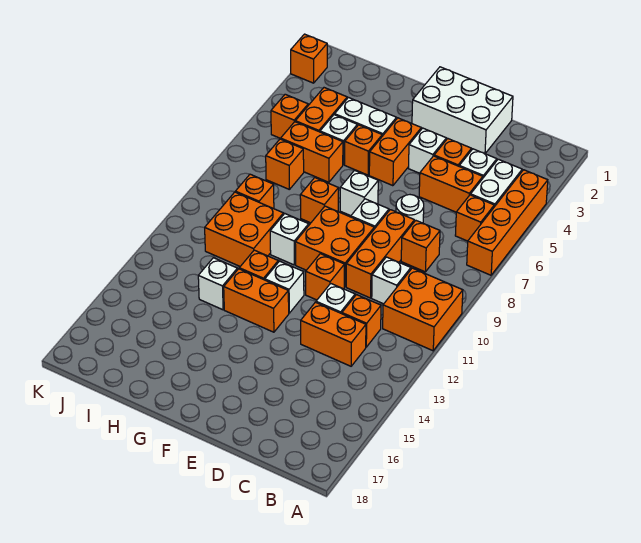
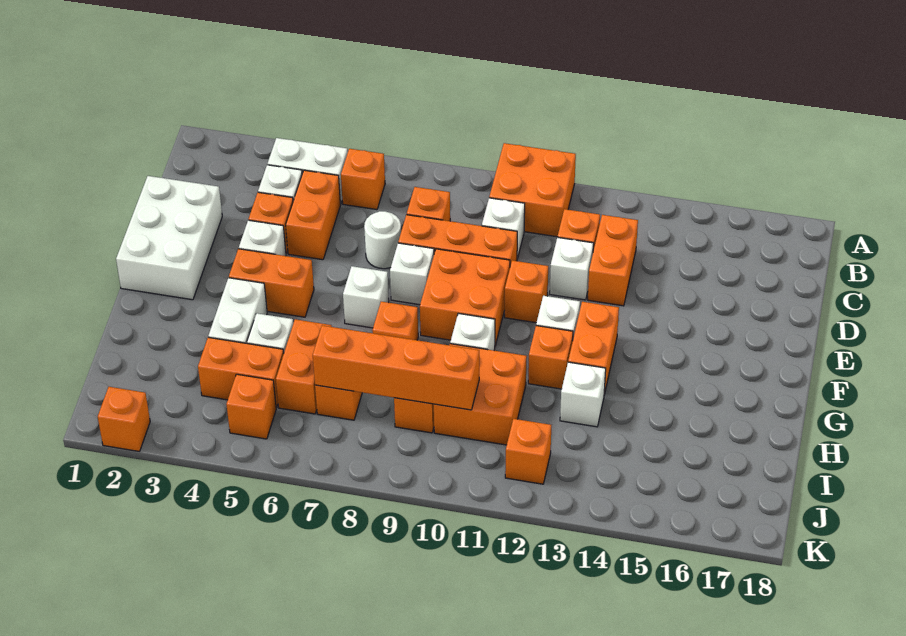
orange brick A4:A7 level 1 -> orange brick I7:I10 level 2
orange brick G5 level 1 -> orange brick J12 level 1

